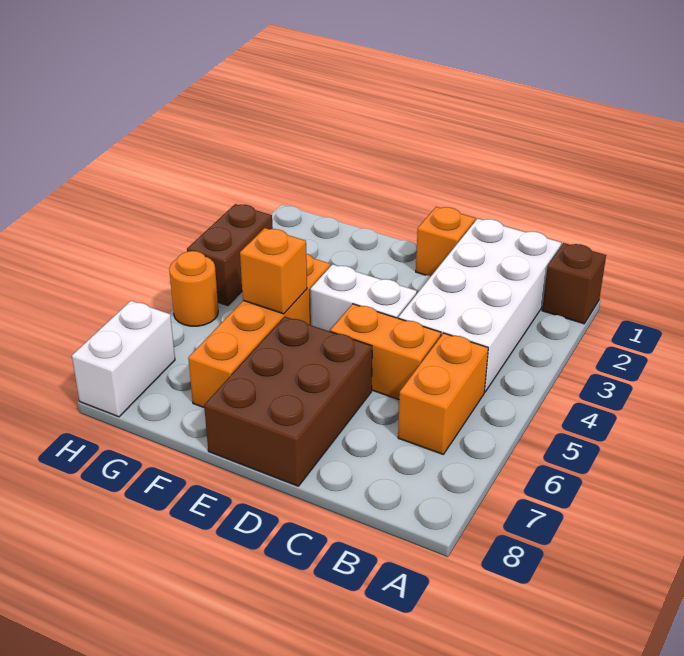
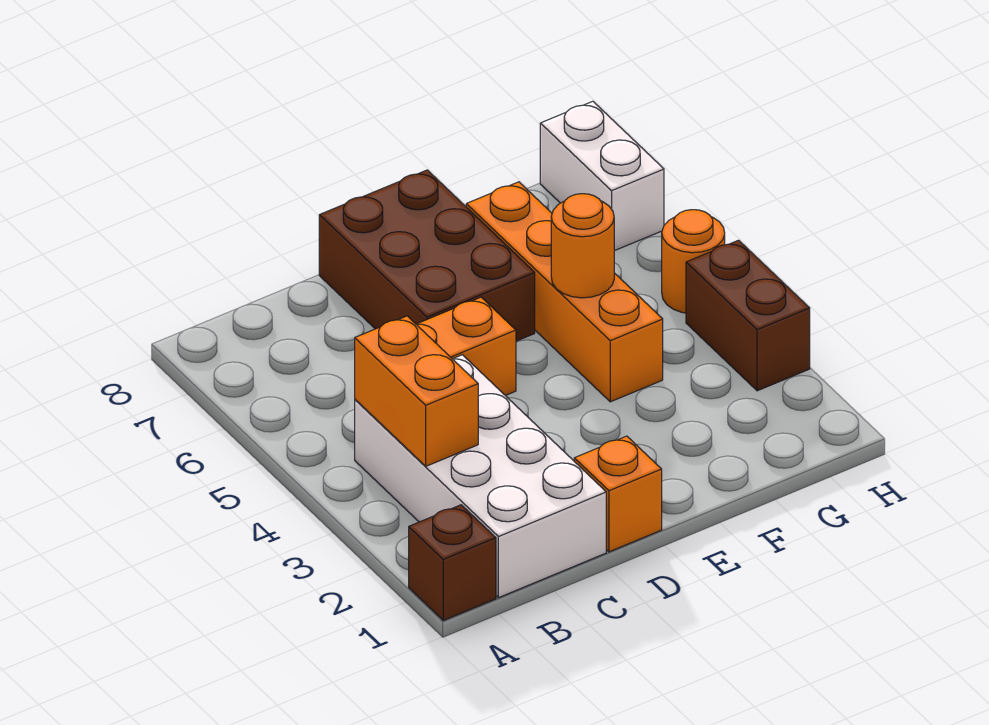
orange brick B5:B6 level 1 -> orange brick B3:B4 level 2
white brick D4:E4 level 1 -> none
orange brick F5 level 2 -> orange round brick F5 level 2

